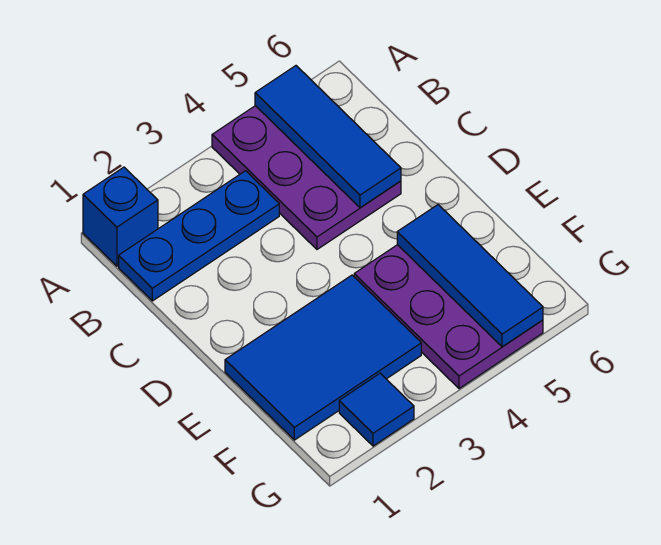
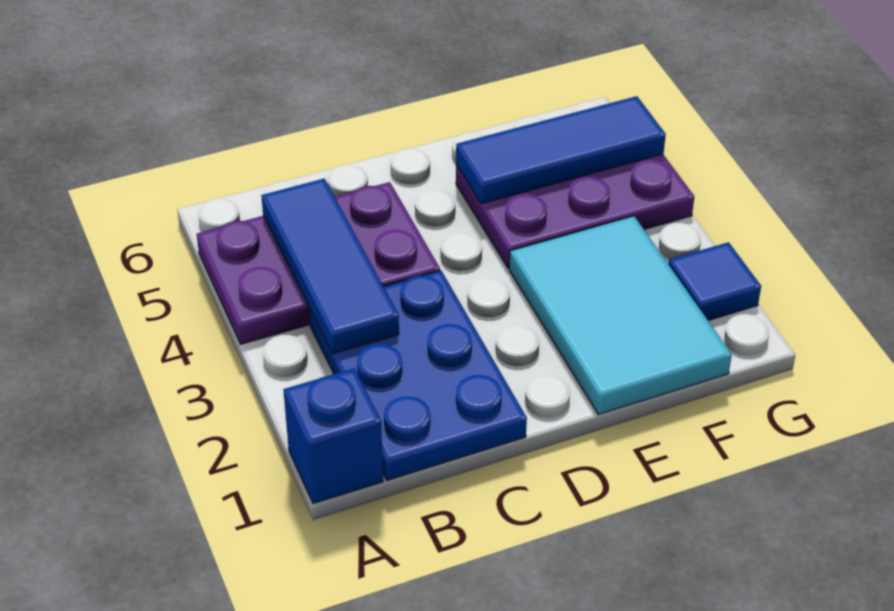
blue tile A5:C5 level 2 -> blue tile B3:B5 level 2
blue plate B1:B3 level 1 -> blue plate B1:C3 level 1
blue tile E1:F3 level 1 -> cyan tile E1:F3 level 1

